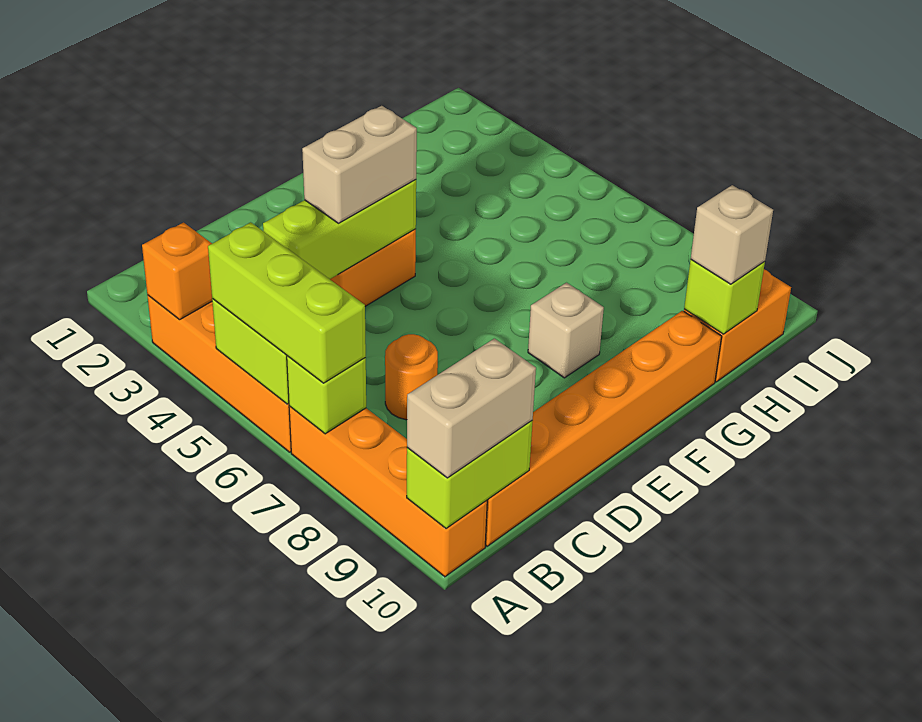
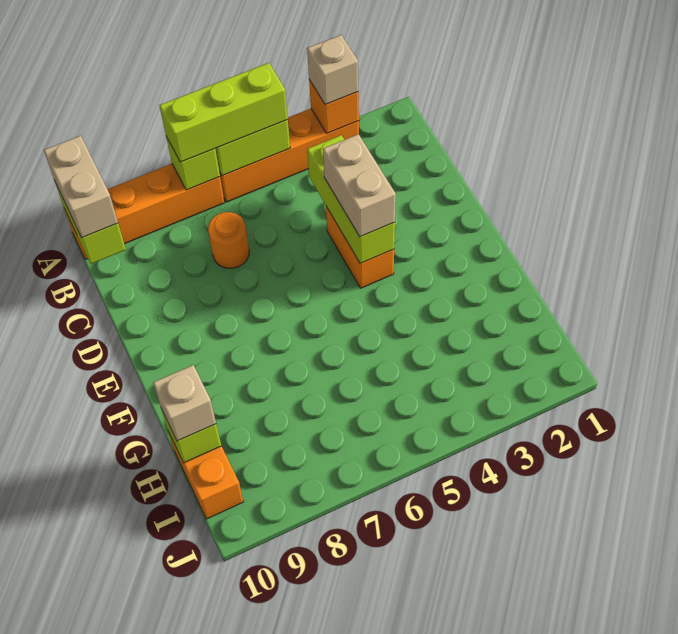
orange brick B10:G10 level 1 -> none
tan brick F8 level 1 -> tan brick A3 level 3

